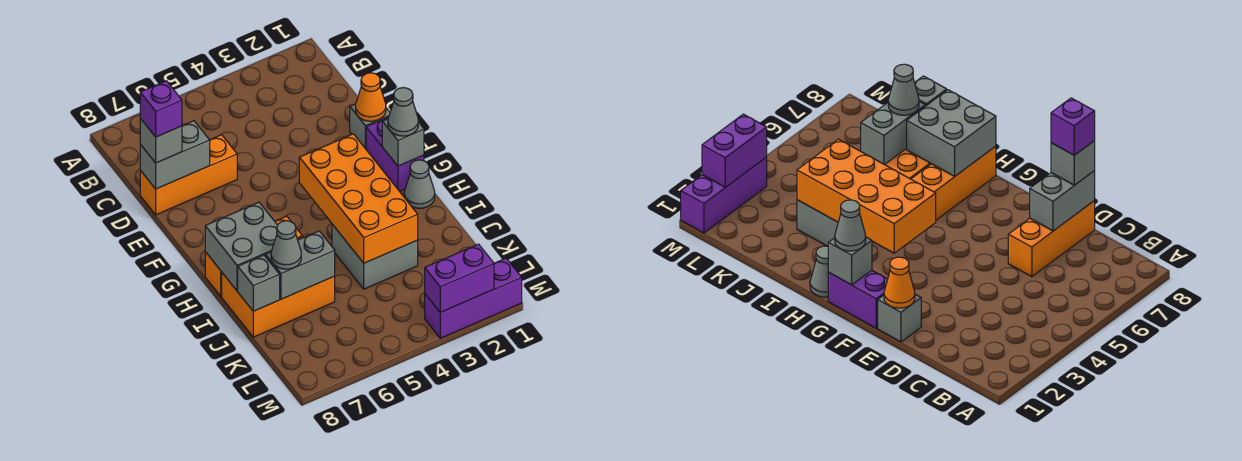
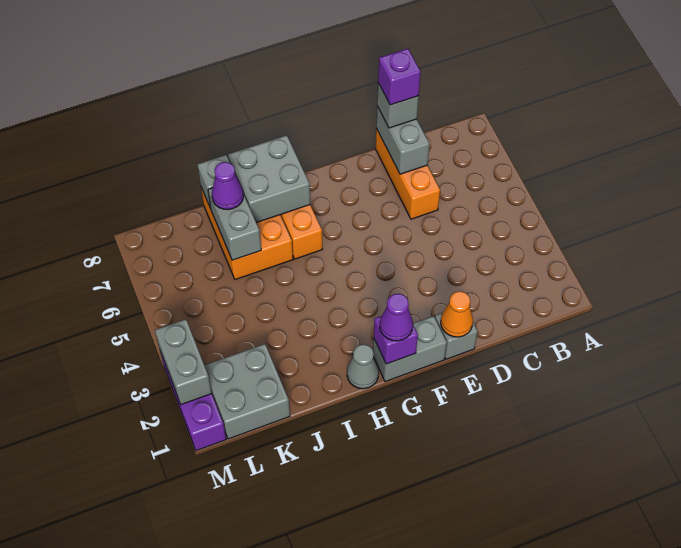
purple brick F1:G1 level 1 -> grey brick F1:G1 level 1
grey brick G1 level 2 -> purple brick G1 level 2
grey cone G1 level 3 -> purple cone G1 level 3
orange brick G3:J4 level 2 -> none
grey brick I3:J4 level 1 -> grey brick K1:L2 level 1
grey cone J7 level 3 -> purple cone J7 level 3
purple brick M2:M3 level 2 -> grey brick M2:M3 level 2

